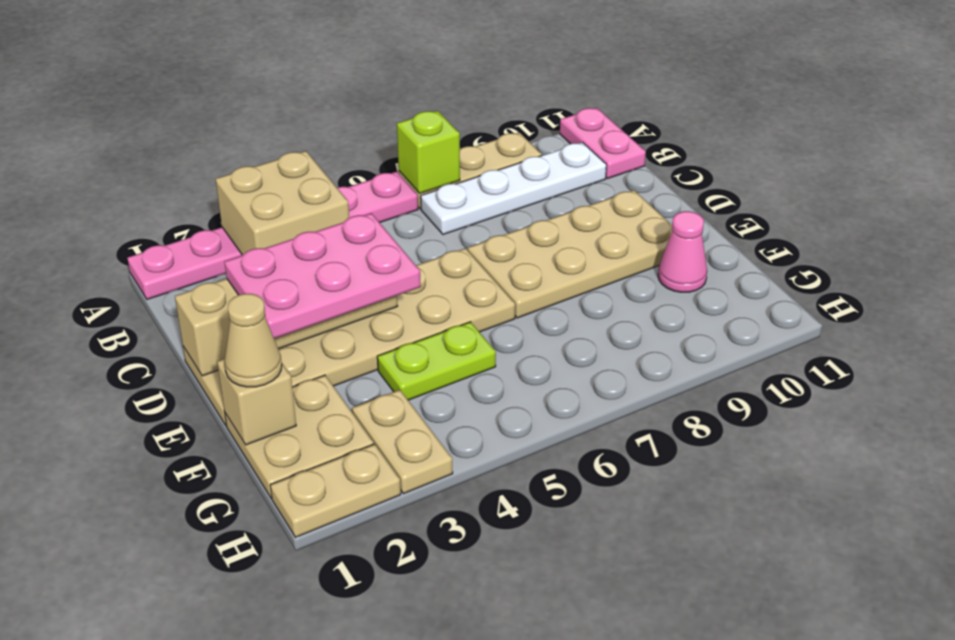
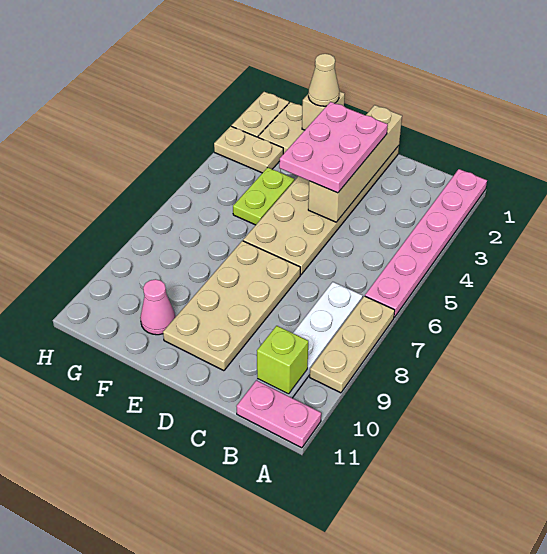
tan brick A3:B4 level 2 -> none
lime brick A7 level 2 -> lime brick B10 level 2

